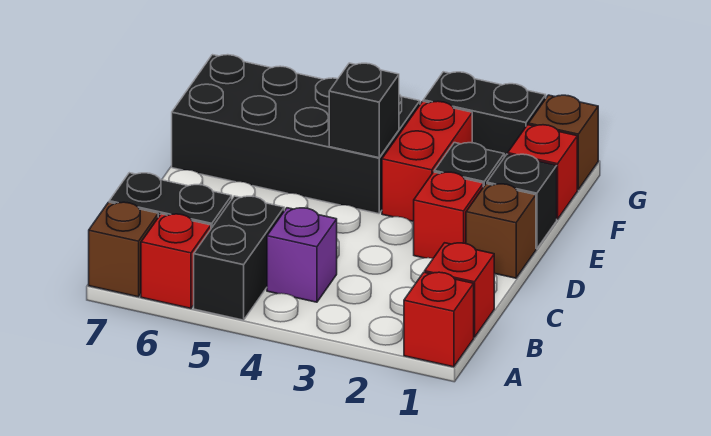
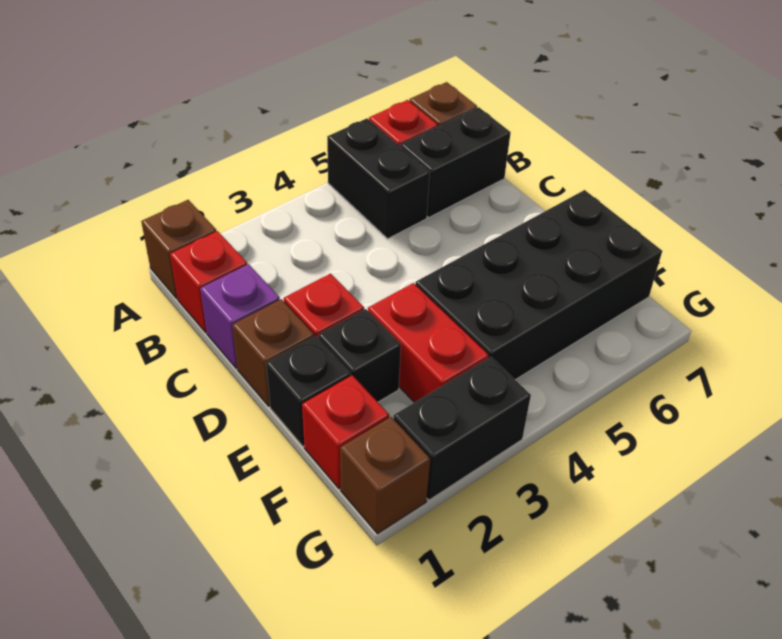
red brick A1 level 1 -> brown brick A1 level 1
purple brick B4 level 1 -> purple brick C1 level 1
black brick E4 level 2 -> none

